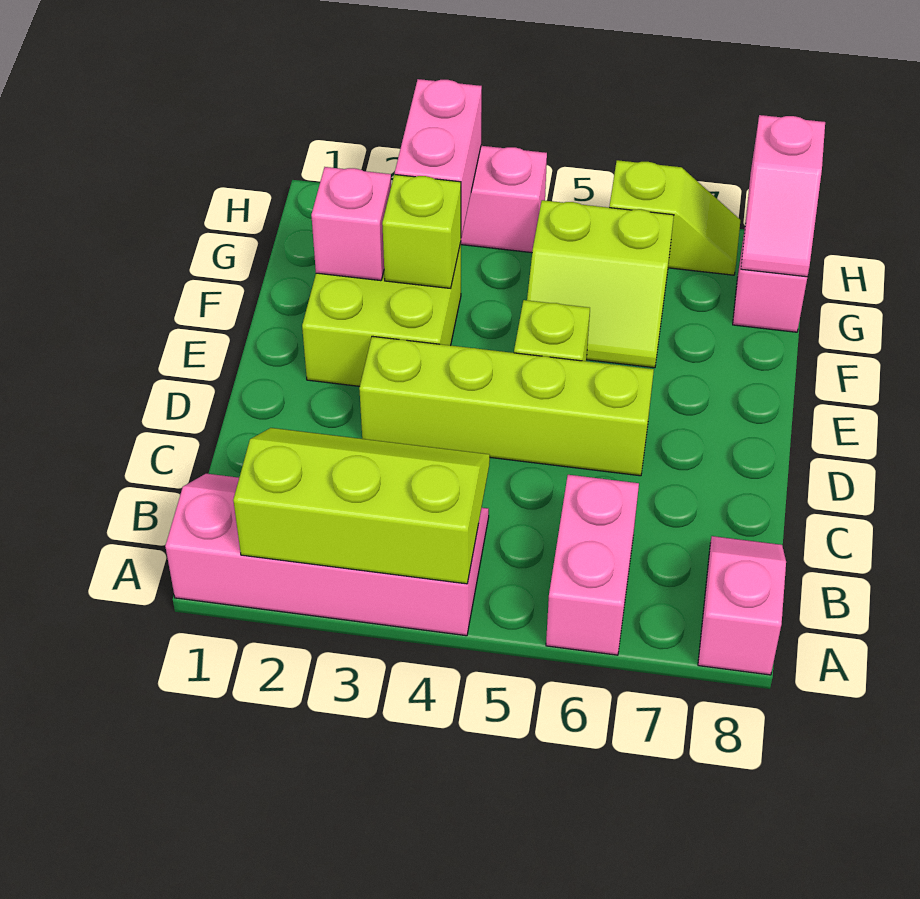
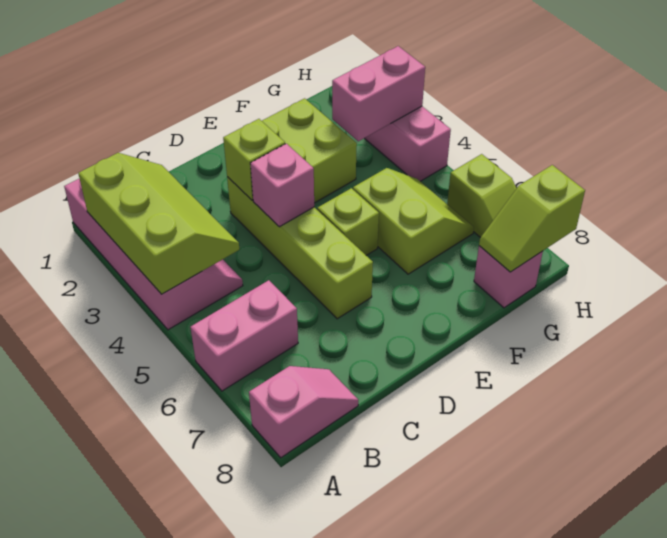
pink brick F2 level 2 -> pink brick D4 level 2
lime brick F3 level 2 -> lime brick D3 level 2
lime slope F5:G6 level 1 top G -> lime slope F5:G6 level 1 top F
pink slope G8:H8 level 2 top H -> lime slope G8:H8 level 2 top H

